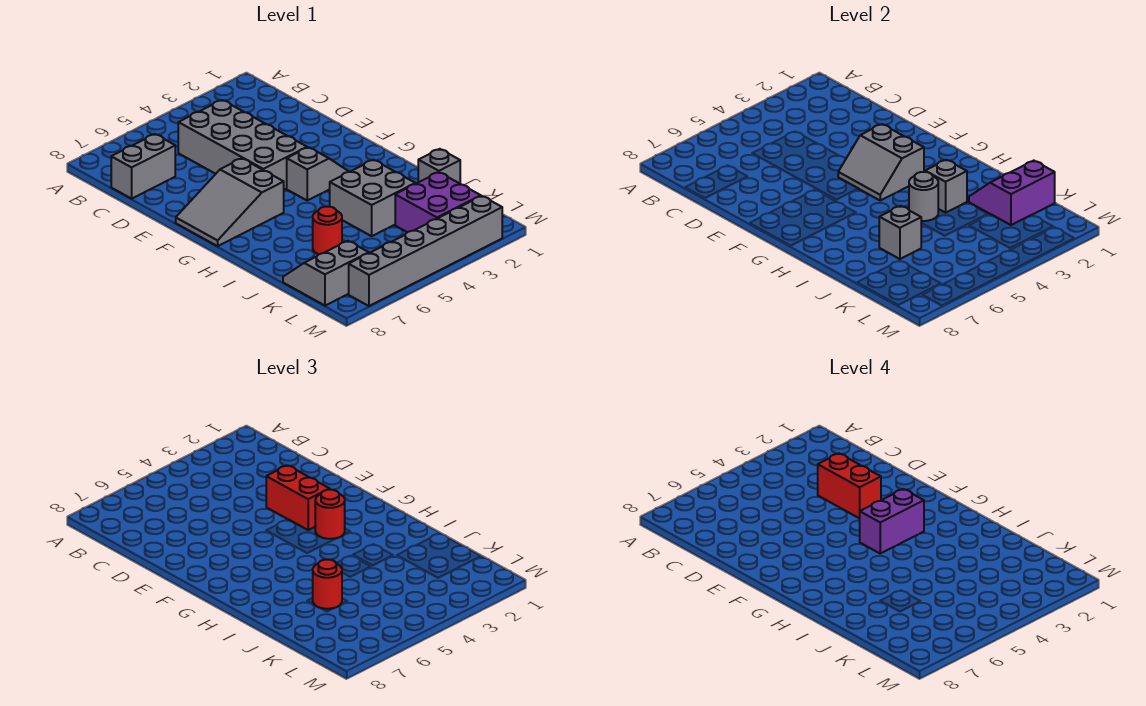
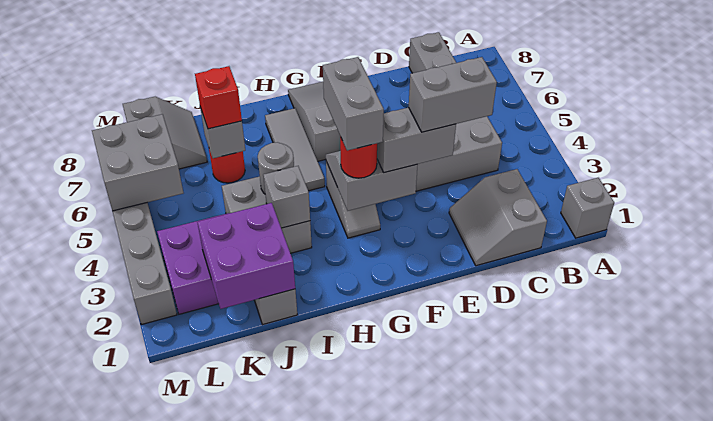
none -> grey brick A1 level 1
none -> grey slope C1:D2 level 1 top C
red brick D3:E3 level 4 -> grey brick D3:E3 level 4
red brick E3:F3 level 3 -> grey brick E3:F3 level 3
purple brick G3:G4 level 4 -> grey brick G3:G4 level 4
none -> grey tile H5:H7 level 1
purple slope J1:K2 level 2 top K -> purple brick J1:K2 level 2
red round brick J6 level 3 -> red brick J6 level 3
none -> grey brick L5:M6 level 2

